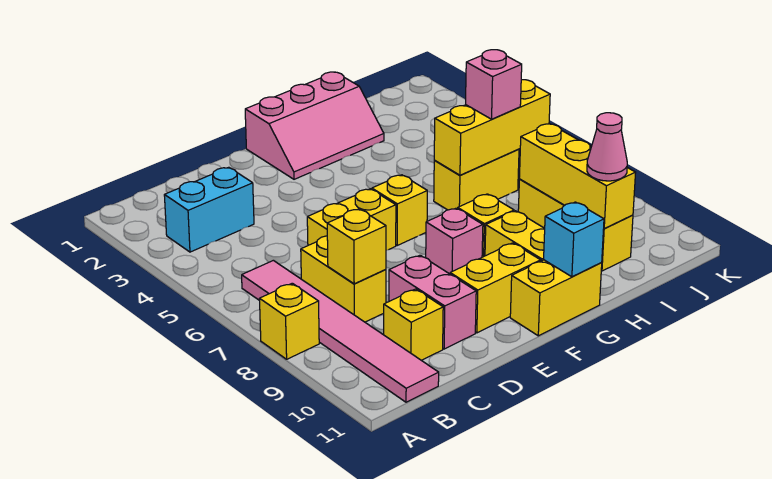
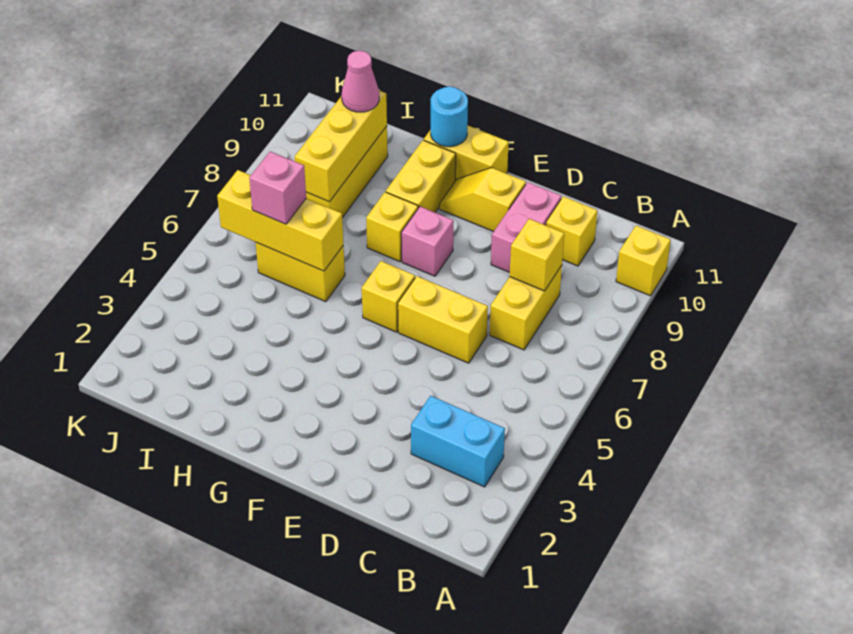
yellow brick A8 level 1 -> yellow brick A10 level 1
pink tile B6:B11 level 1 -> none
yellow brick E10:F10 level 1 -> yellow slope E10:F10 level 1 top E
pink slope F1:H2 level 1 top 1 -> none
cyan brick G11 level 2 -> cyan round brick G11 level 2

